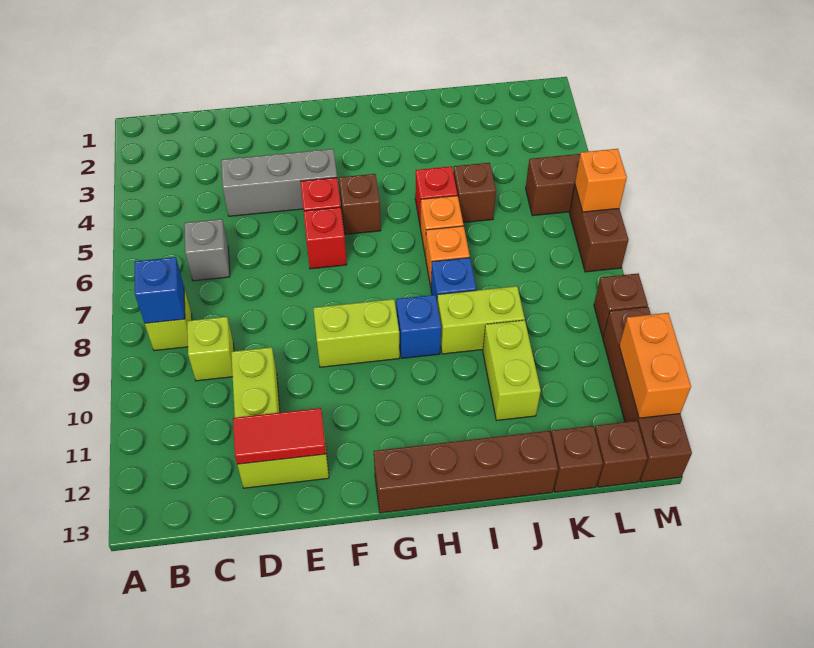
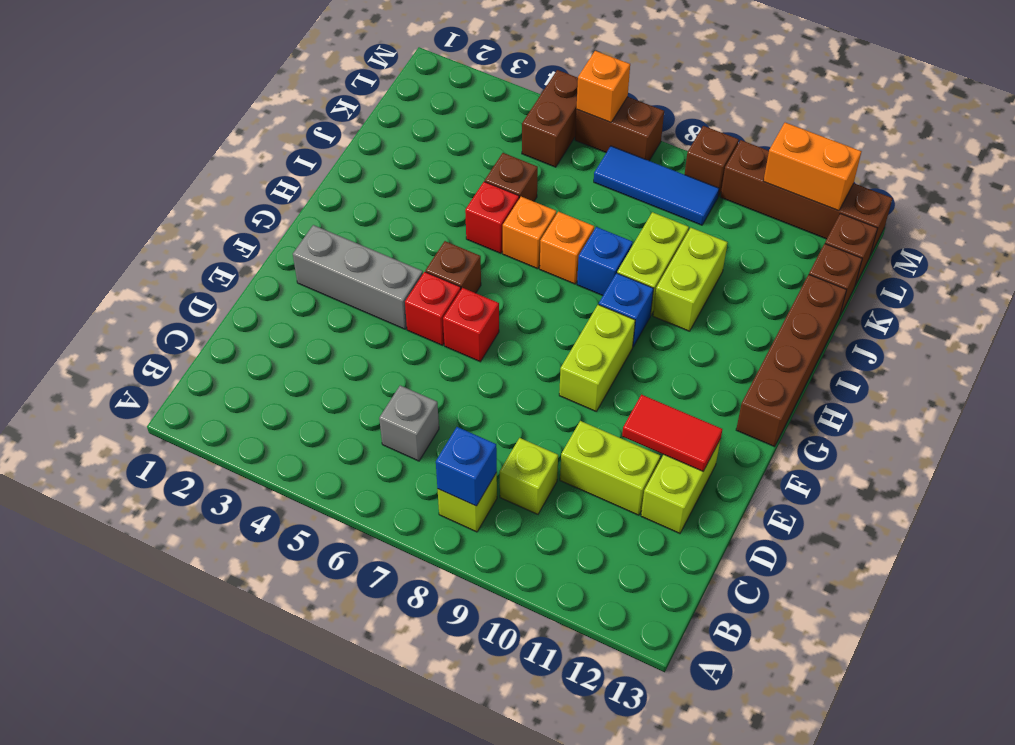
grey brick D4:F4 level 1 -> grey brick F2:F4 level 1
red tile D12:E12 level 2 -> red tile E11:E12 level 2
lime brick J10:J11 level 1 -> lime brick I10:J10 level 1
none -> blue tile L7:L9 level 1

